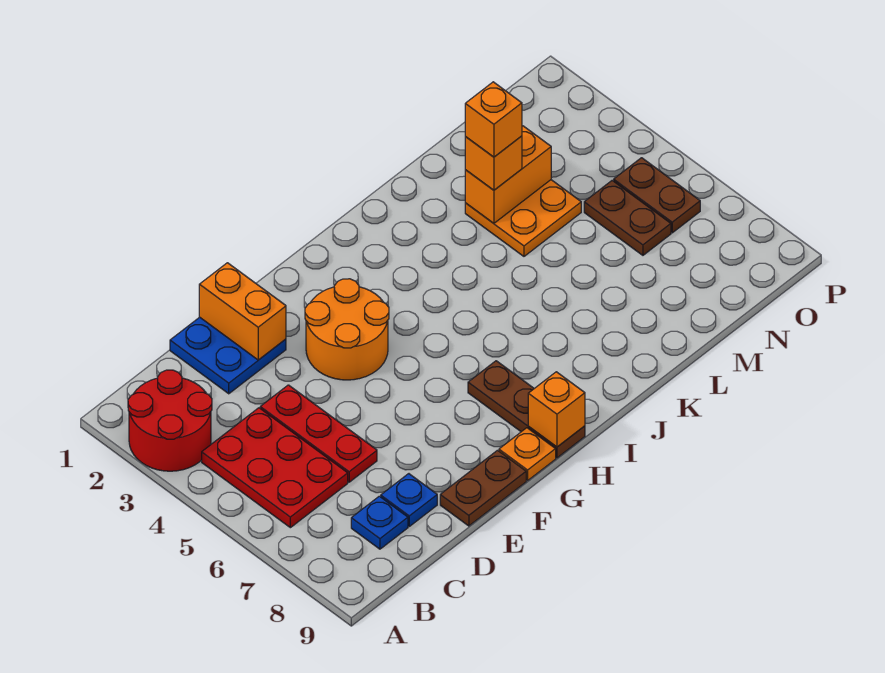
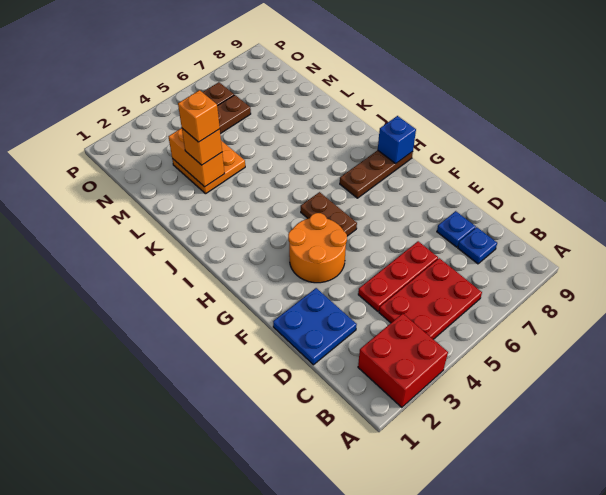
red round brick A2:B3 level 1 -> red brick A2:B3 level 1
orange brick E1:E2 level 2 -> none
brown plate E9:F9 level 1 -> brown plate G5:H5 level 1
orange plate G9 level 1 -> none
orange brick H9 level 2 -> blue brick H9 level 2

